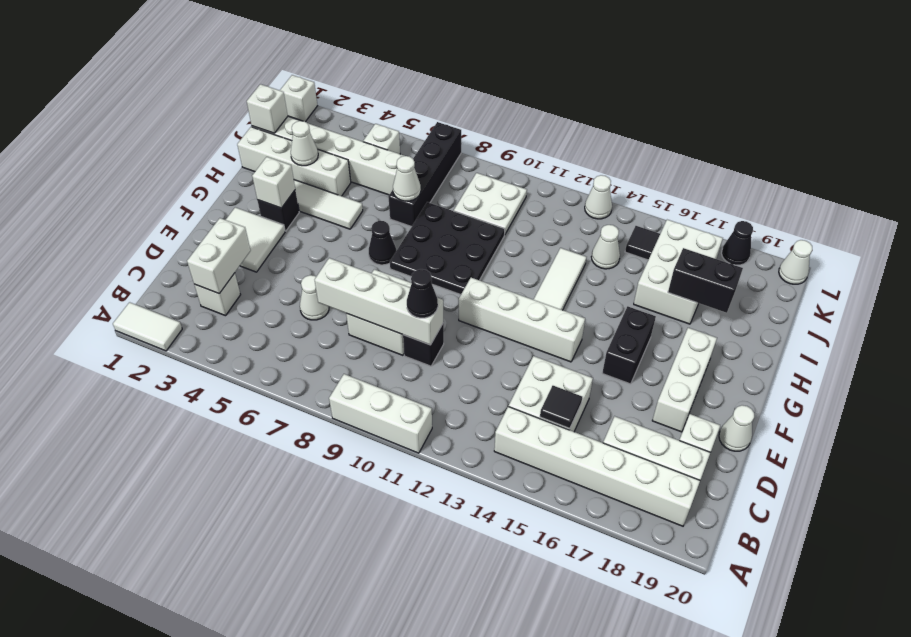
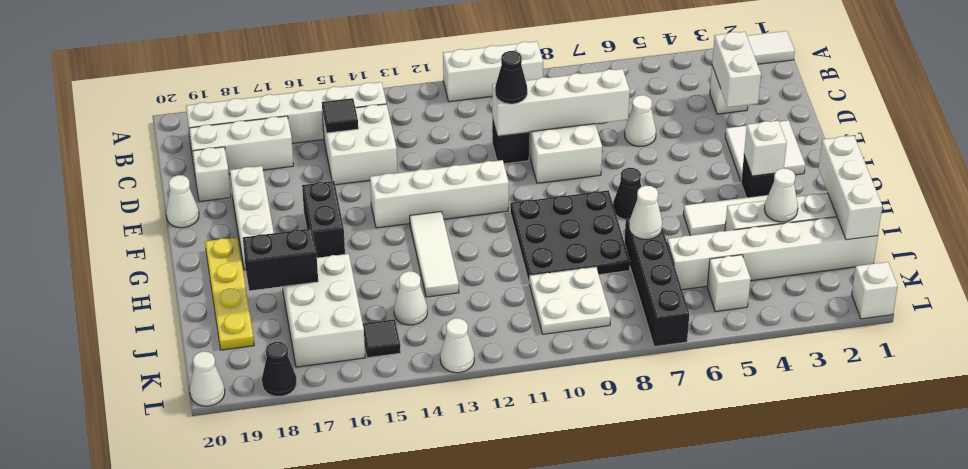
none -> yellow plate G19:J19 level 1
white brick J1 level 2 -> white brick H1:J1 level 2

